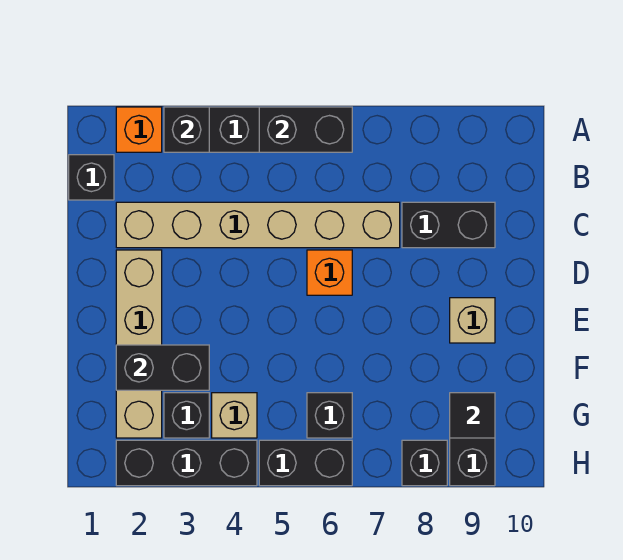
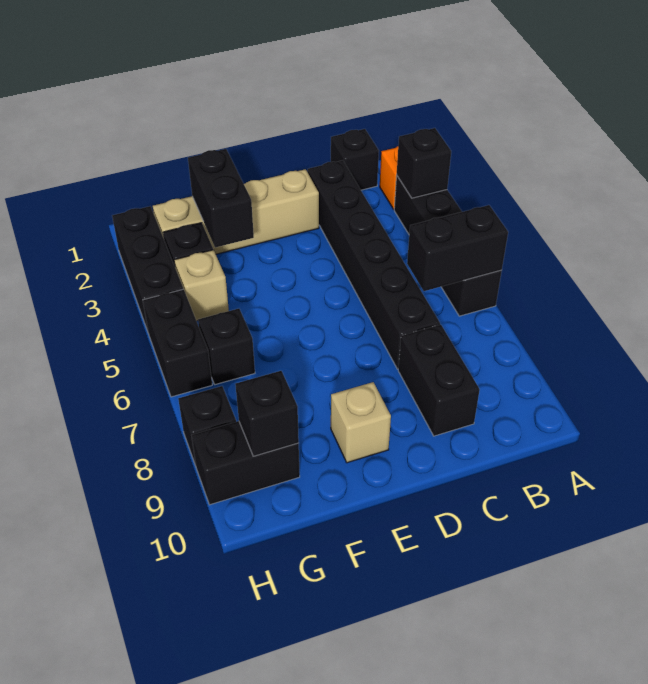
black brick A5:A6 level 2 -> black brick A6:B6 level 2
tan brick C2:C7 level 1 -> black brick C2:C7 level 1
orange brick D6 level 1 -> none
black tile G9 level 2 -> black brick G9 level 2

